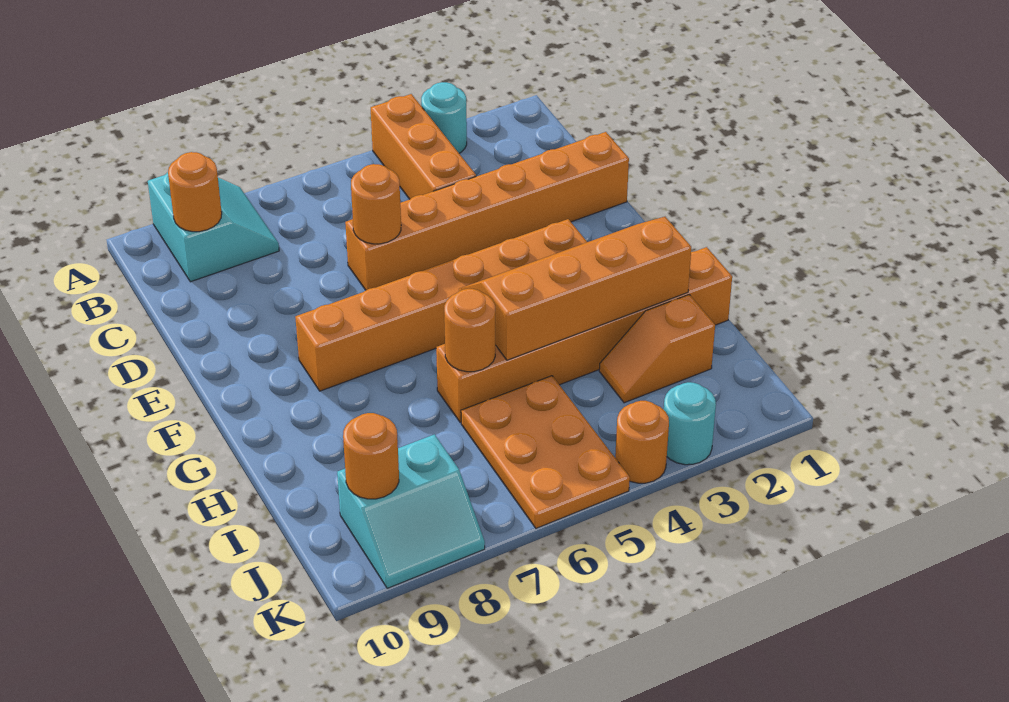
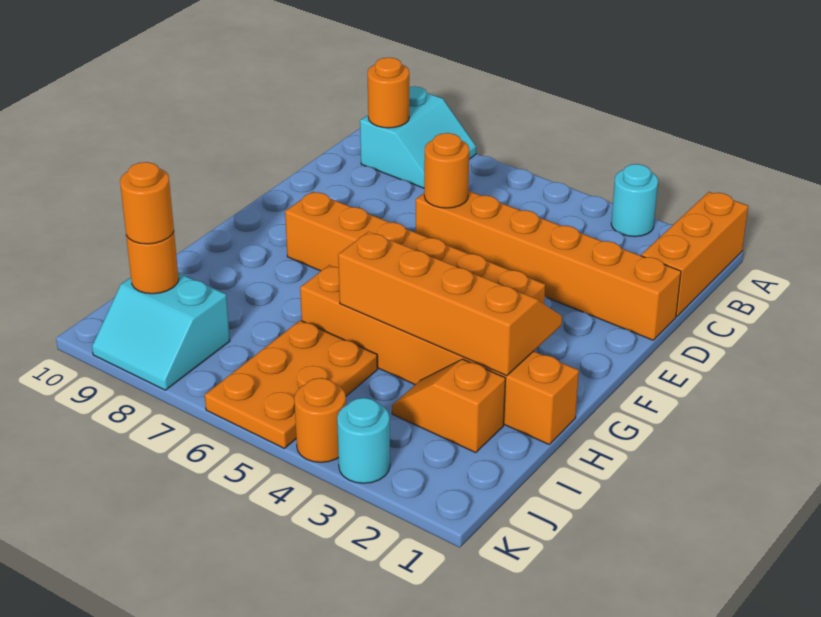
orange brick A4:C4 level 1 -> orange brick A1:C1 level 1
orange round brick H6 level 2 -> orange round brick J9 level 3

